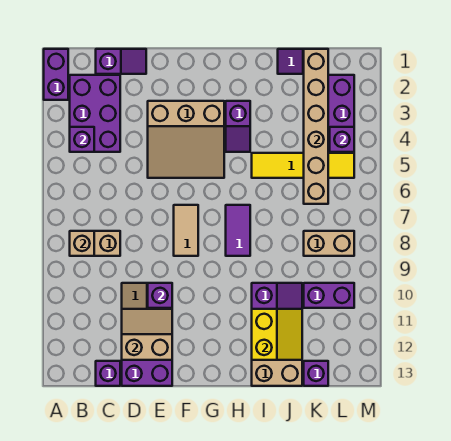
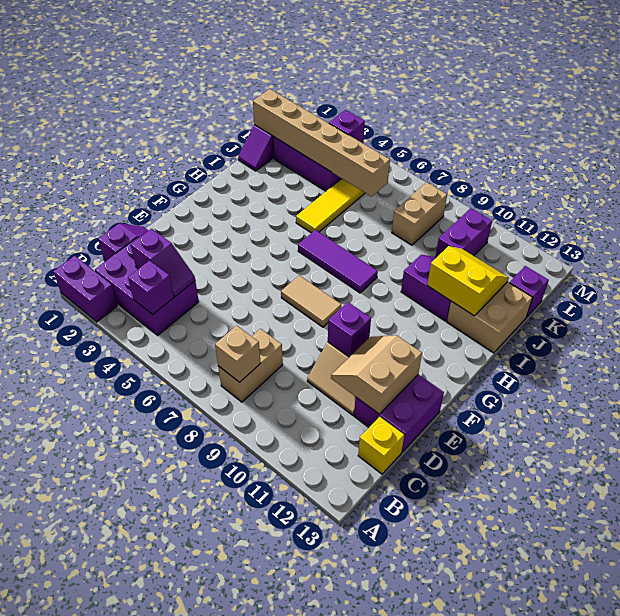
purple brick C13 level 1 -> yellow brick C13 level 1
tan slope E3:G5 level 1 top 3 -> none
purple slope H3:H4 level 1 top 3 -> purple slope C3:C4 level 2 top 3
purple tile H7:H8 level 1 -> purple tile H6:H8 level 1

